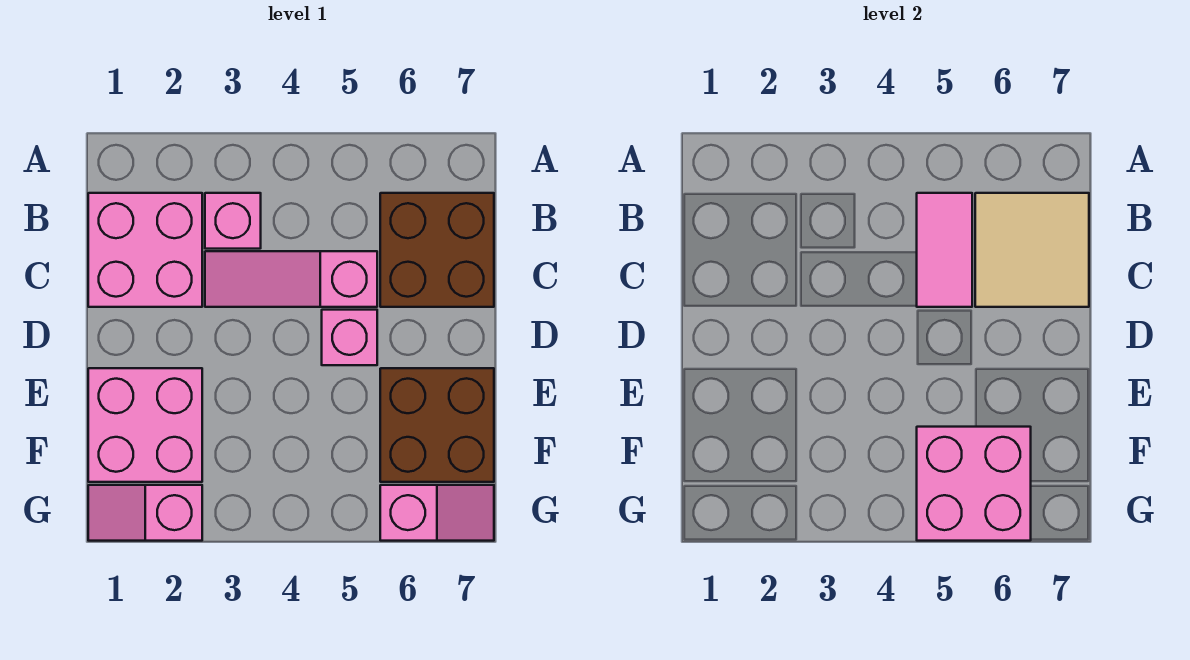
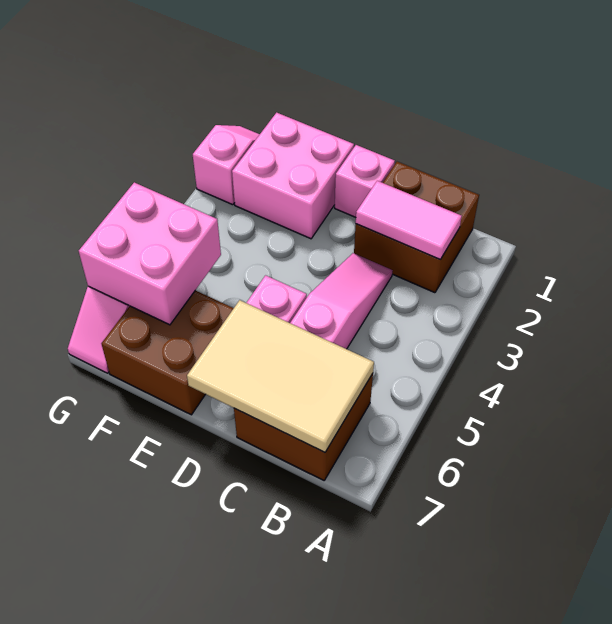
pink brick B1:C2 level 1 -> brown brick B1:C2 level 1
pink brick B3 level 1 -> pink brick D1 level 1
pink tile B5:C5 level 2 -> pink tile B2:C2 level 2
tan tile B6:C7 level 2 -> tan tile B6:D7 level 2

